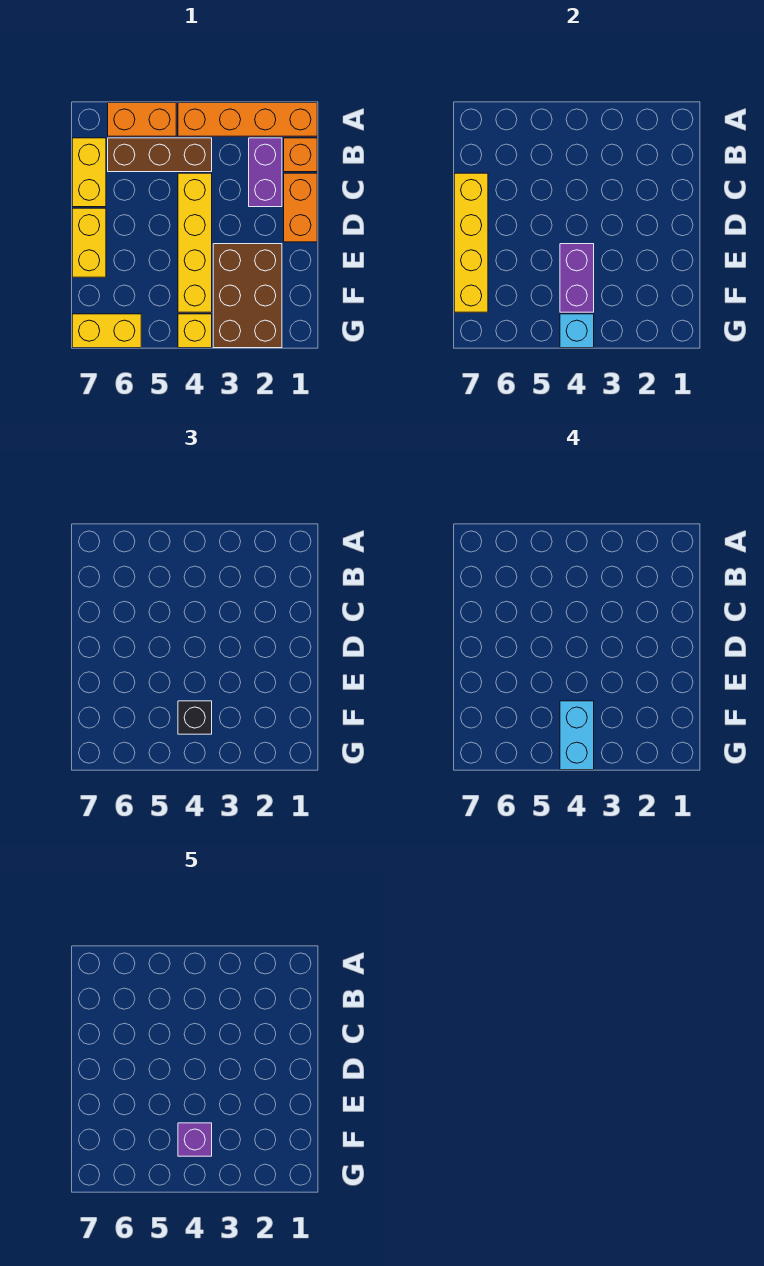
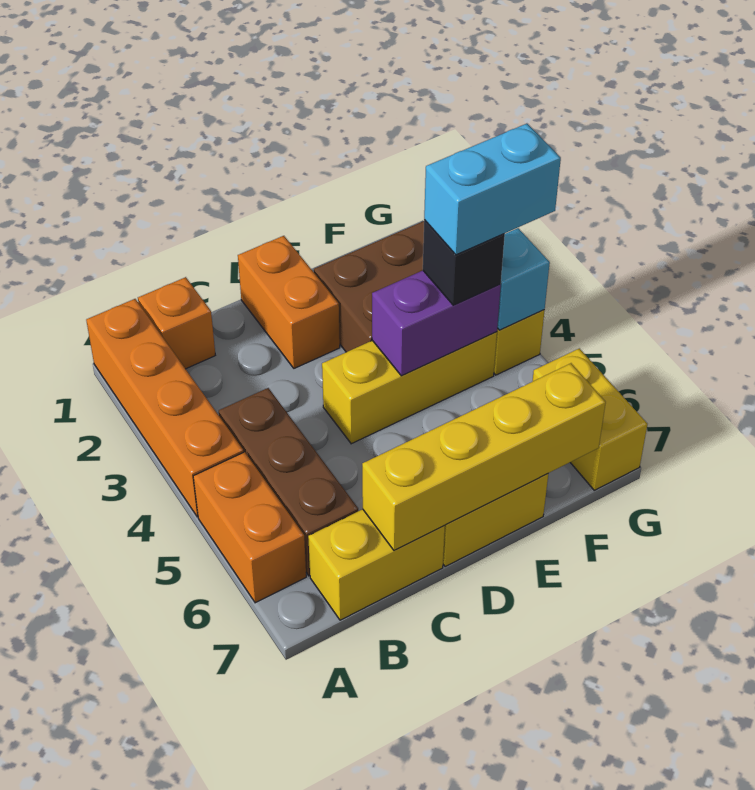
purple brick B2:C2 level 1 -> none
orange brick C1:D1 level 1 -> orange brick D1:D2 level 1
yellow brick C4:F4 level 1 -> yellow brick D4:F4 level 1
purple brick F4 level 5 -> none

